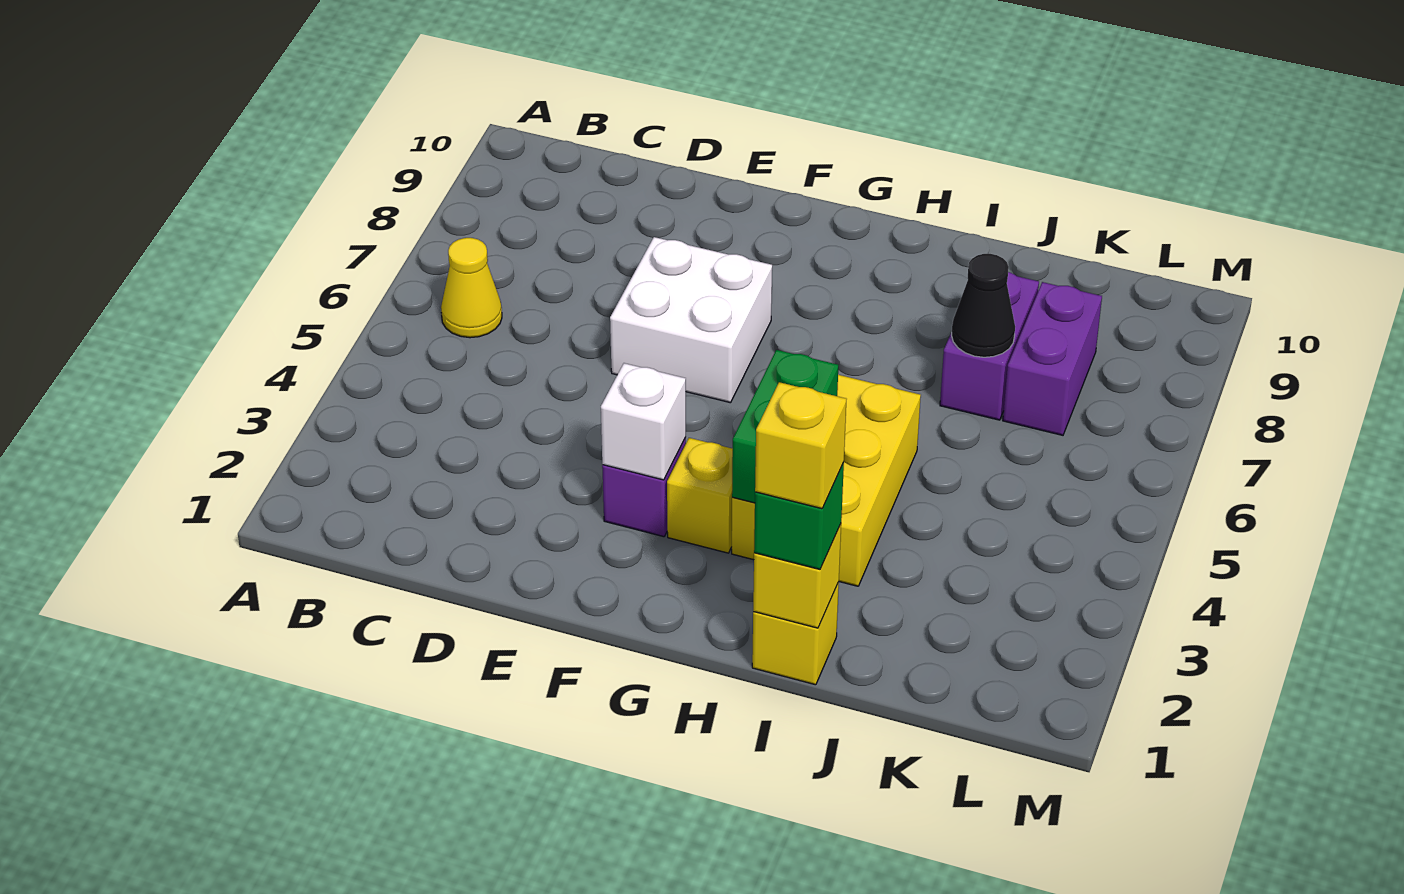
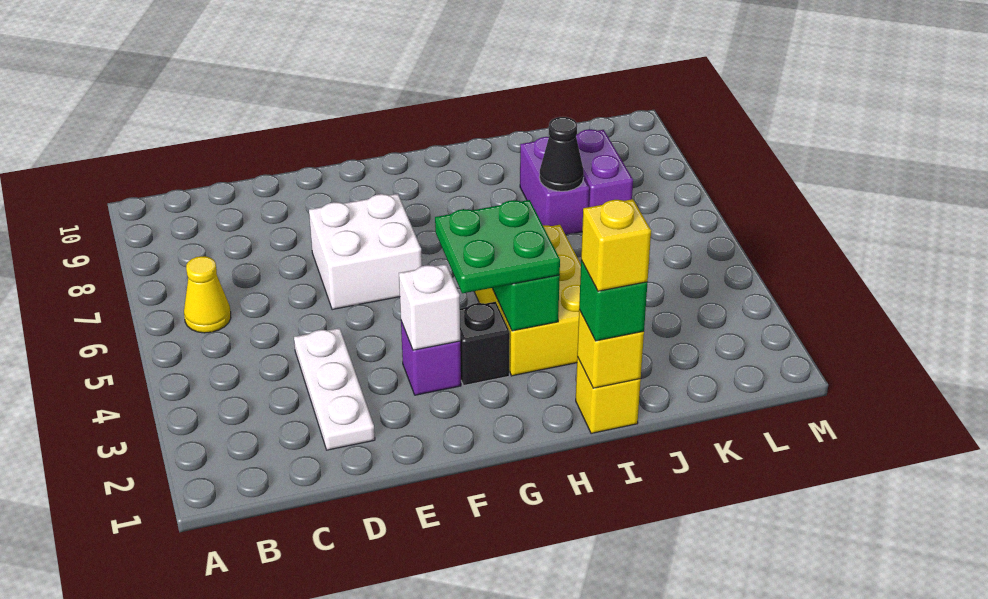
none -> white plate D2:D4 level 1
yellow brick G3 level 1 -> black brick G3 level 1
none -> green plate G3:H4 level 3

